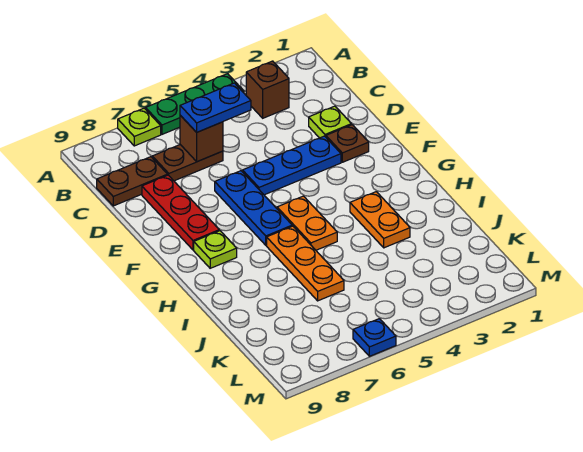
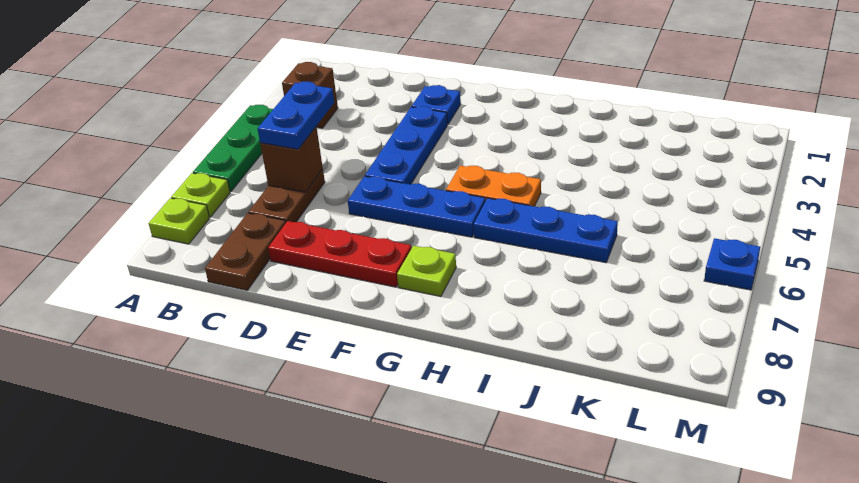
lime plate D2 level 1 -> lime plate A8 level 1
brown plate E2 level 1 -> blue plate E2 level 1
orange plate H3:I3 level 1 -> none
orange plate H6:J6 level 1 -> blue plate H6:J6 level 1

